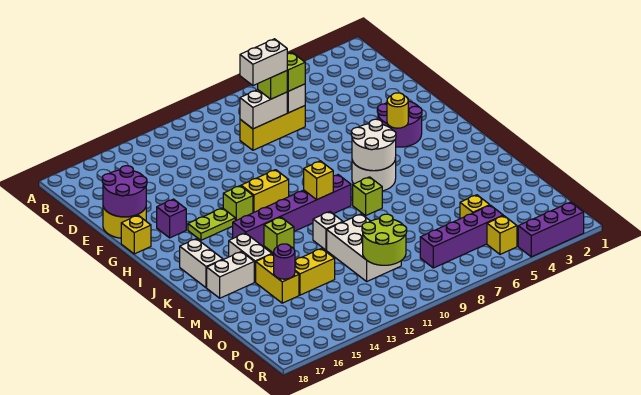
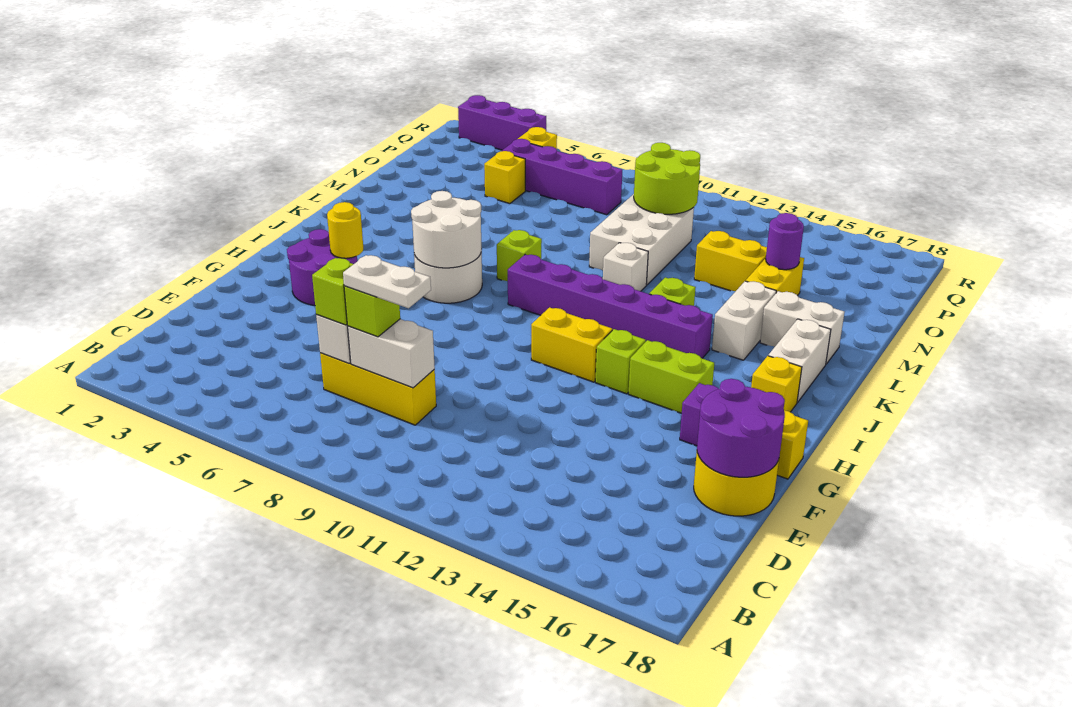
white brick D8:D9 level 4 -> white plate D8:D9 level 4
lime plate H14:H15 level 1 -> lime brick H14:H15 level 1
yellow brick J10 level 2 -> yellow brick I17 level 1

